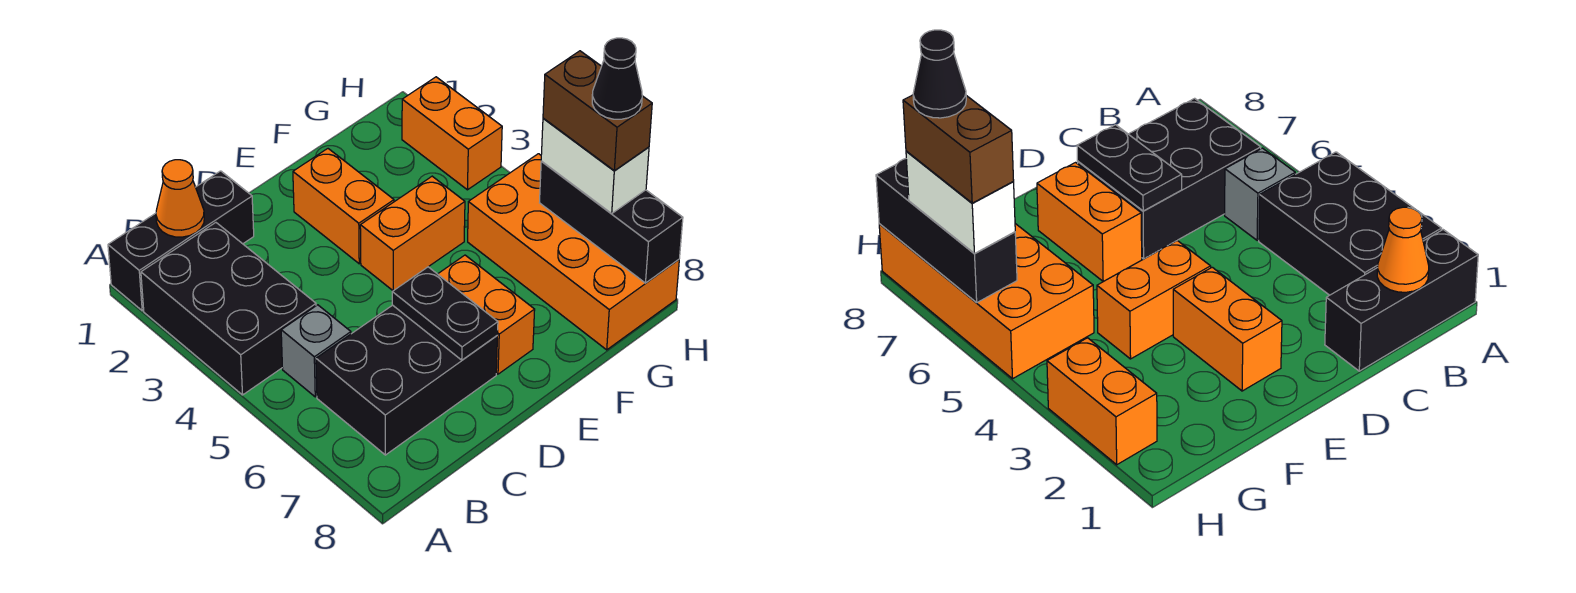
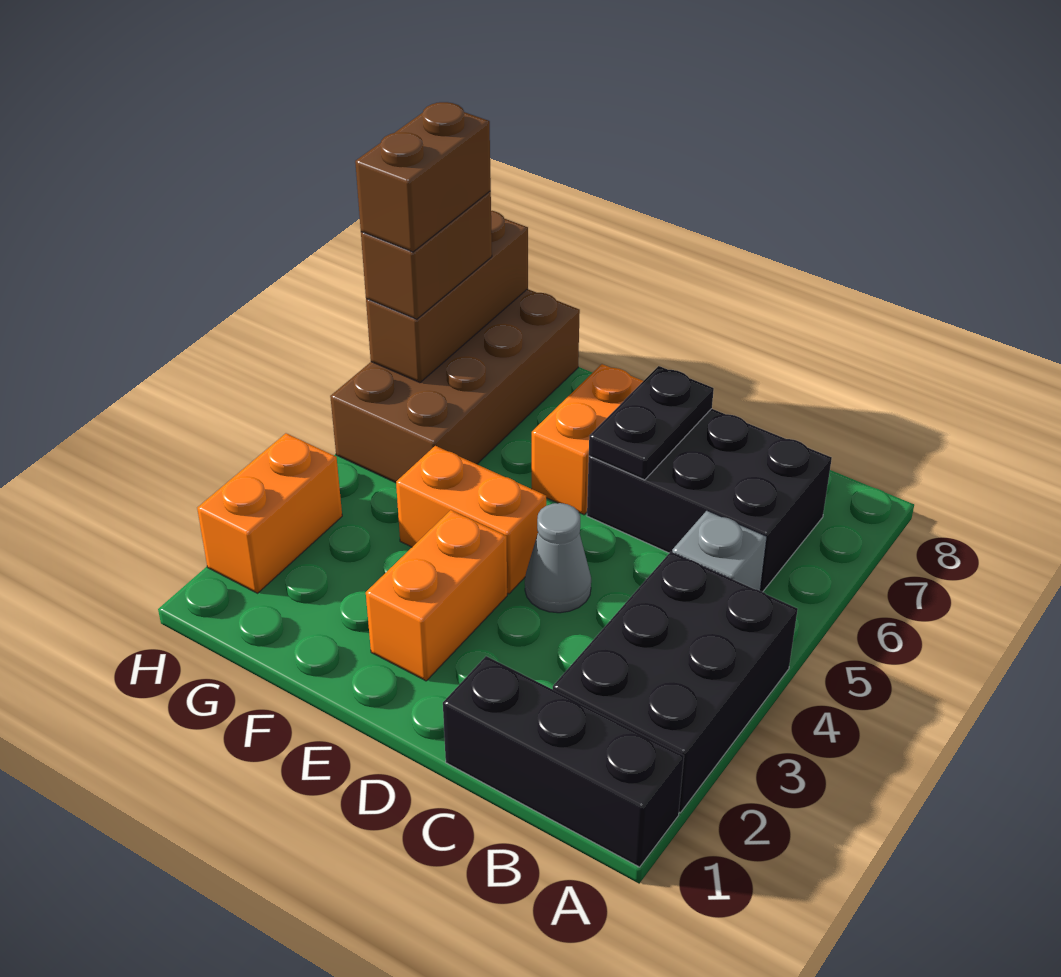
orange cone B1 level 2 -> none
none -> grey cone D4 level 1
orange brick G5:H8 level 1 -> brown brick G5:H8 level 1
black brick H6:H8 level 2 -> brown brick H6:H8 level 2
white brick H6:H7 level 3 -> brown brick H6:H7 level 3
black cone H7 level 5 -> none

